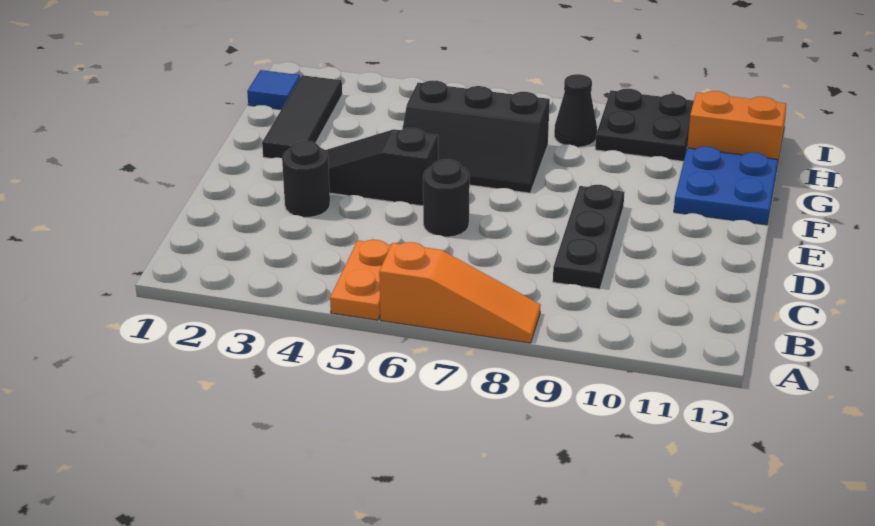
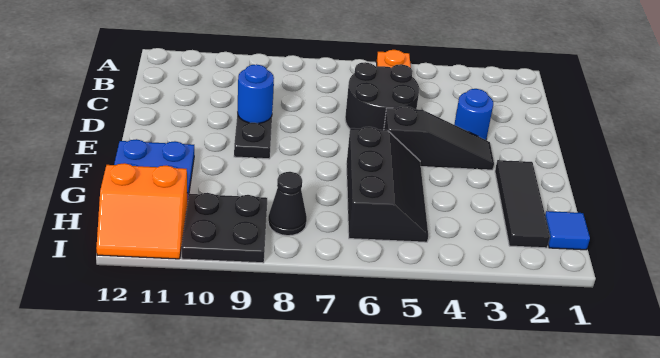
orange slope A6:A8 level 1 top 6 -> none
black round brick D3 level 1 -> blue round brick D3 level 1
black round brick D6 level 1 -> black round brick C5:D6 level 1
none -> blue round brick D9 level 2
black slope F5:G7 level 1 top G -> black slope F5:H6 level 1 top 6

